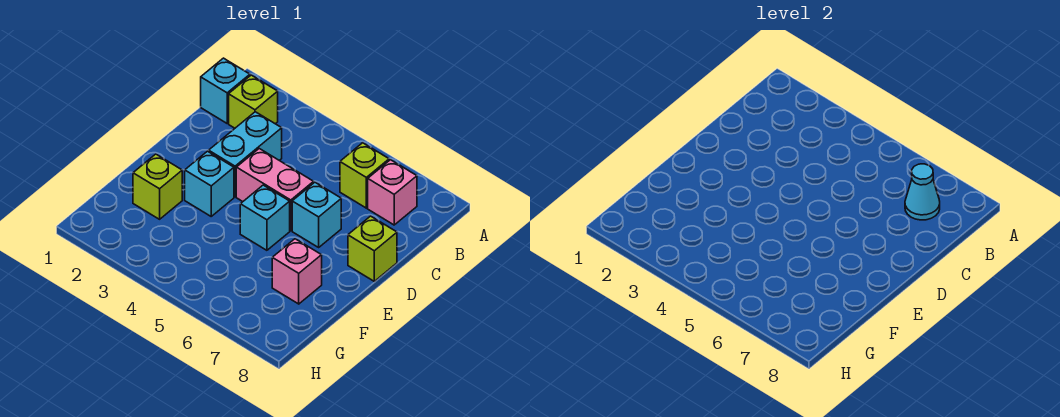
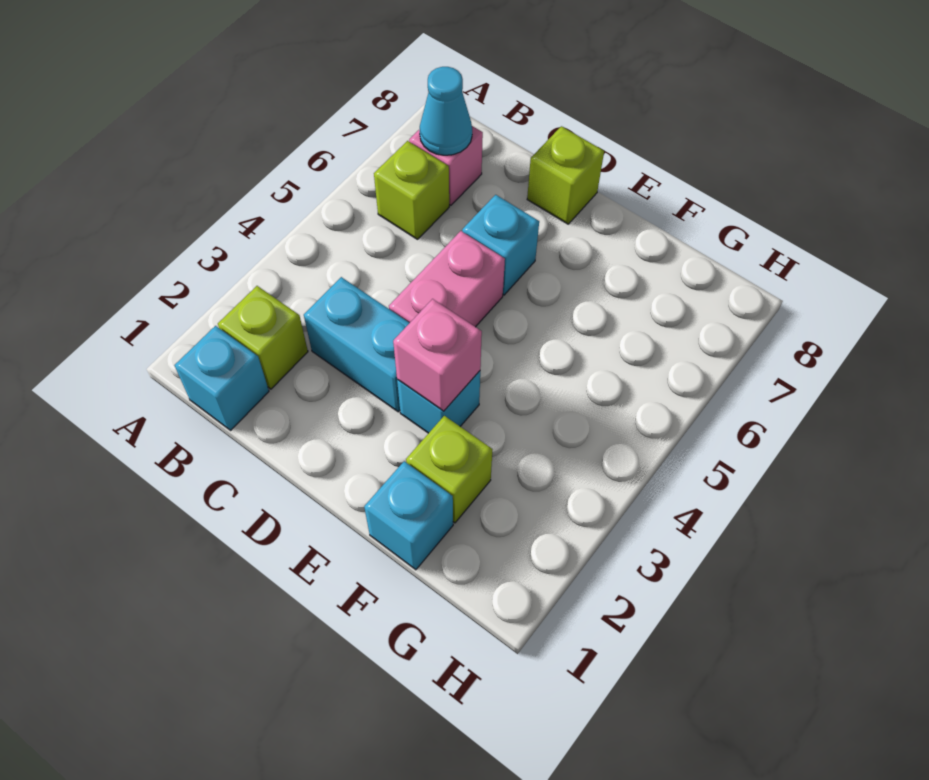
cyan brick E5 level 1 -> cyan brick F1 level 1
pink brick F7 level 1 -> pink brick E3 level 2

